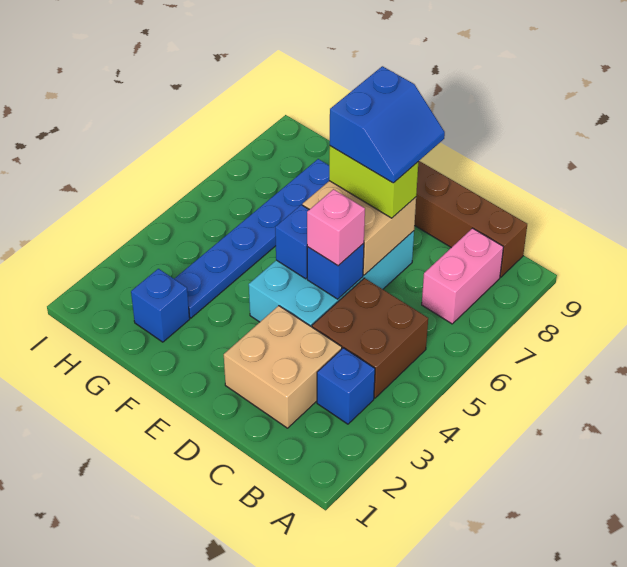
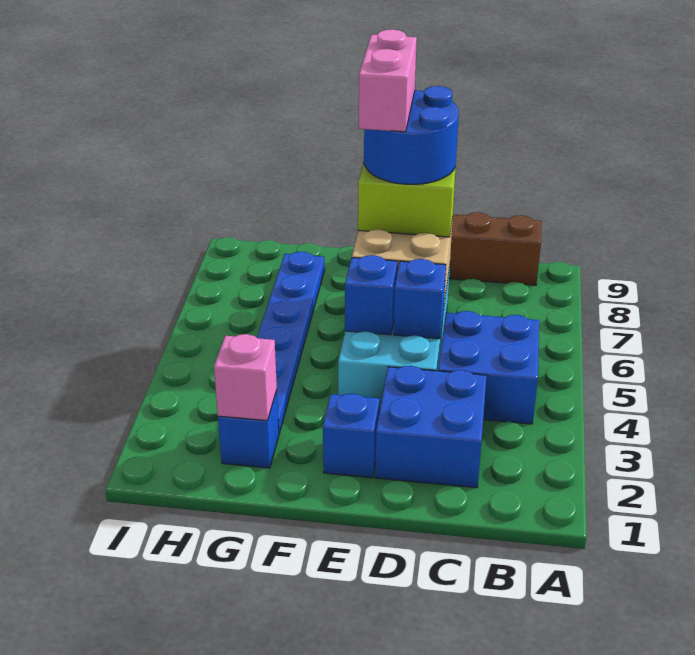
blue brick B3 level 1 -> blue brick E2 level 1
brown brick B4:C5 level 1 -> blue brick B4:C5 level 1
pink brick B7:B8 level 1 -> pink brick E7:E8 level 5
tan brick C2:D3 level 1 -> blue brick C2:D3 level 1
pink brick D5 level 3 -> pink brick G2 level 2
blue slope D7:E8 level 4 top E -> blue round brick D7:E8 level 4

